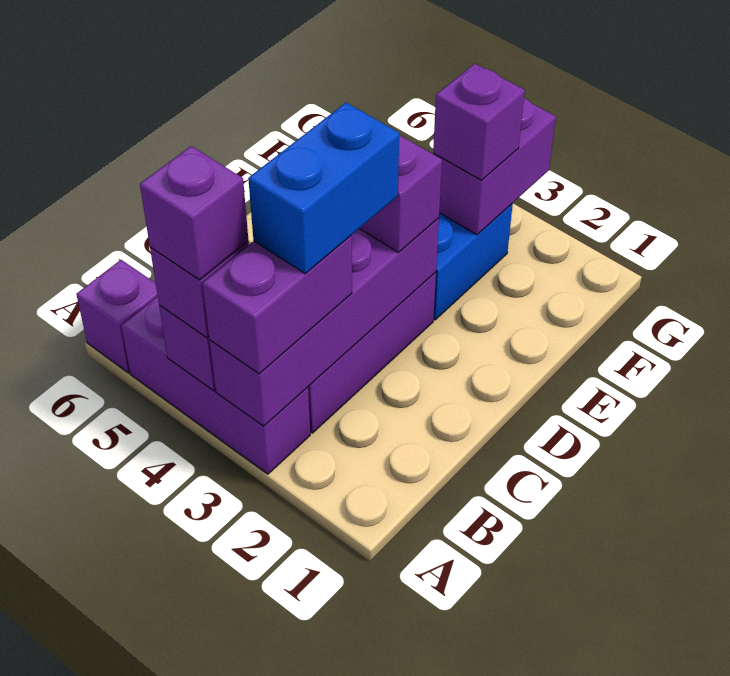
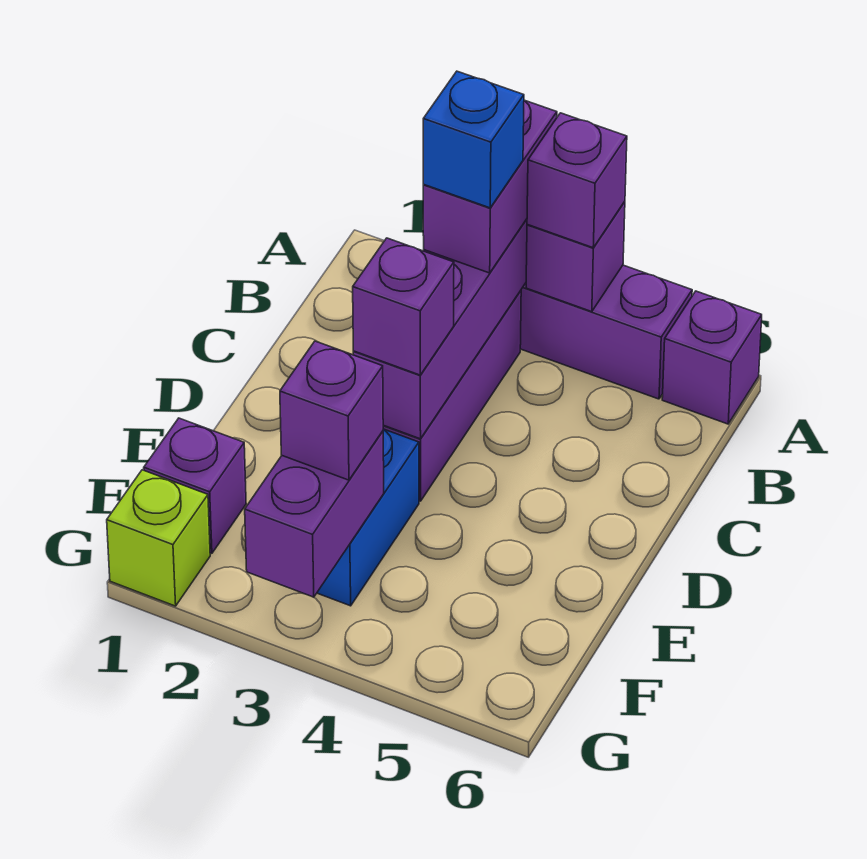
purple brick A4 level 4 -> purple brick F1 level 1
blue brick B3:C3 level 4 -> blue brick B3 level 4
none -> lime brick G1 level 1

